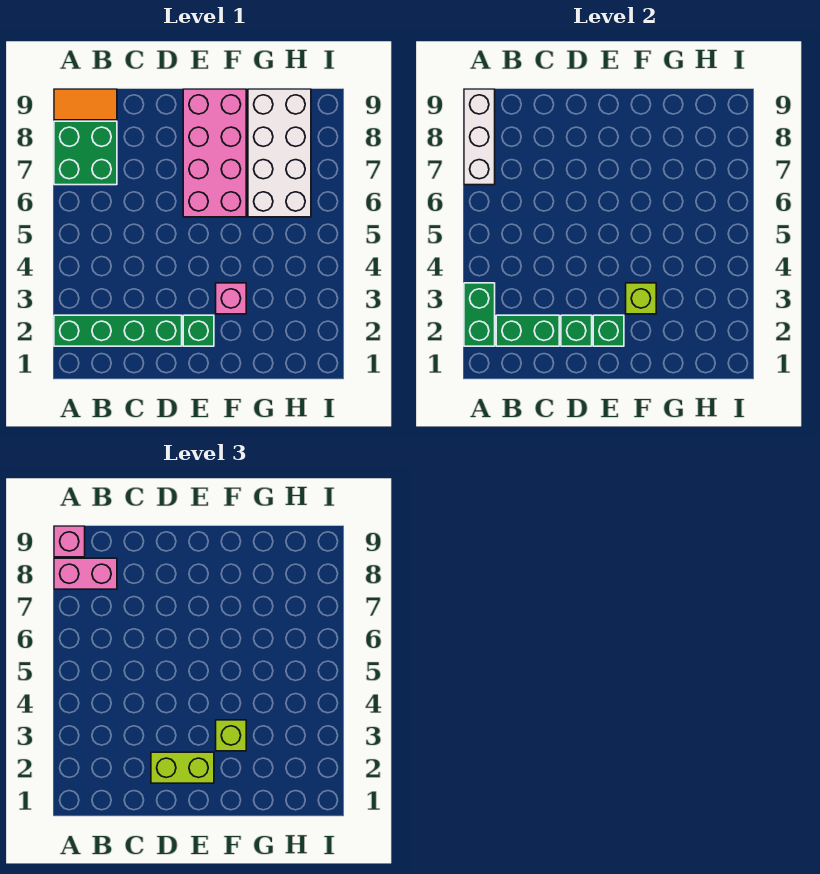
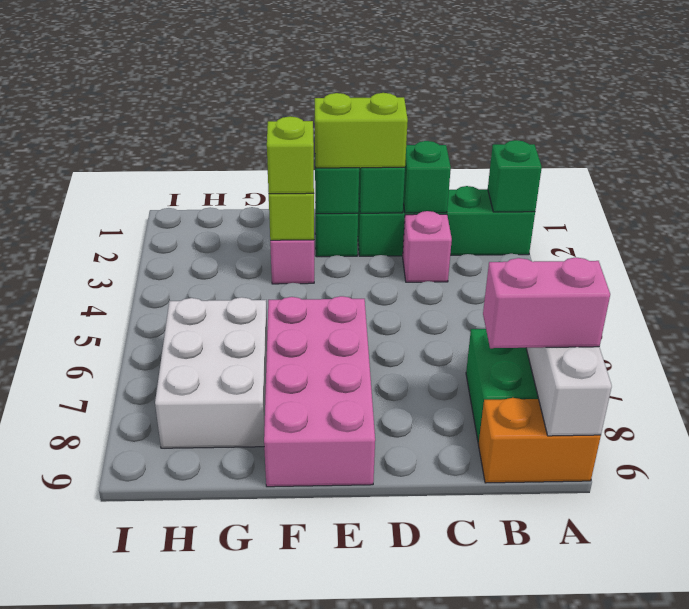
green brick A2:A3 level 2 -> green brick A2 level 2
orange tile A9:B9 level 1 -> orange brick A9:B9 level 1
pink brick A9 level 3 -> pink brick C3 level 1
green brick B2:C2 level 2 -> green brick C2 level 2
white brick G6:H9 level 1 -> white brick G6:H8 level 1

